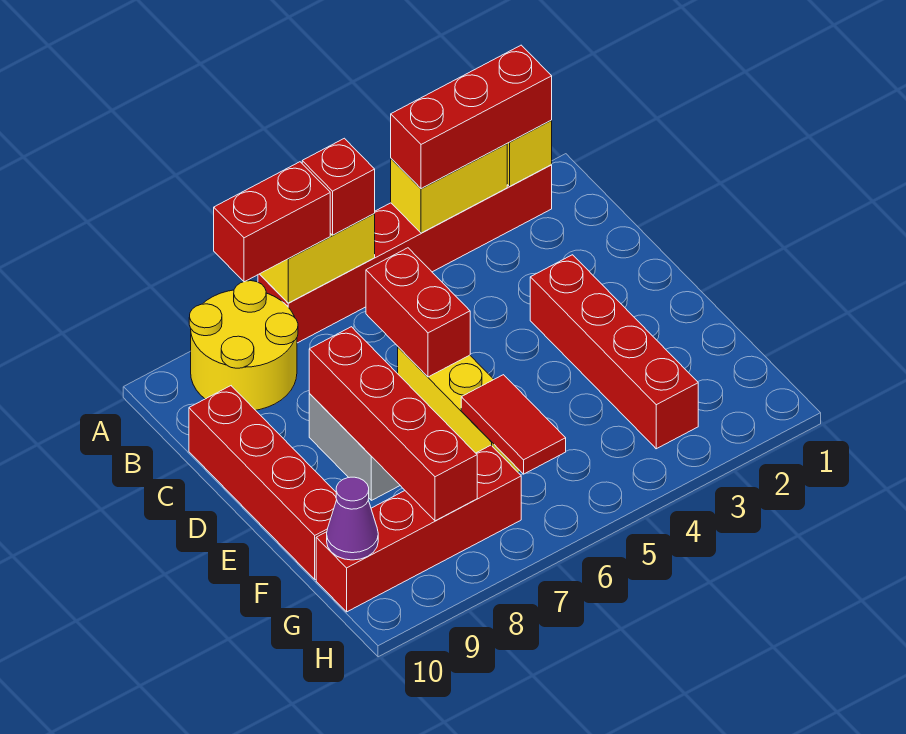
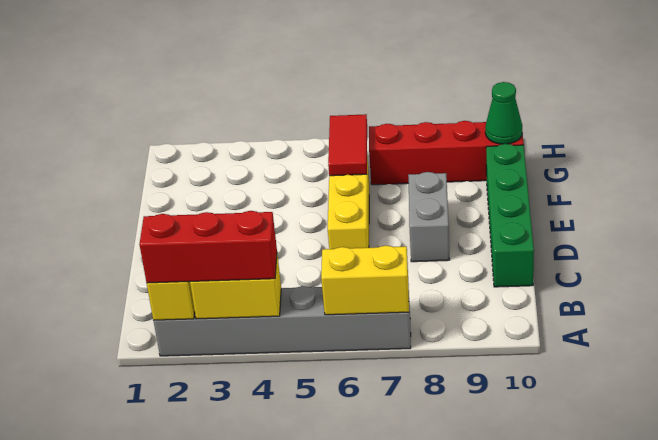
red brick A2:A7 level 1 -> grey brick A2:A7 level 1
red brick A6 level 3 -> none
red brick A7:A8 level 3 -> none
yellow round brick A8:B9 level 1 -> none
red brick C6:D6 level 2 -> none
red brick C10:F10 level 1 -> green brick C10:F10 level 1
red brick D3:G3 level 1 -> none
red brick D8:G8 level 2 -> none
purple cone G10 level 2 -> green cone G10 level 2

